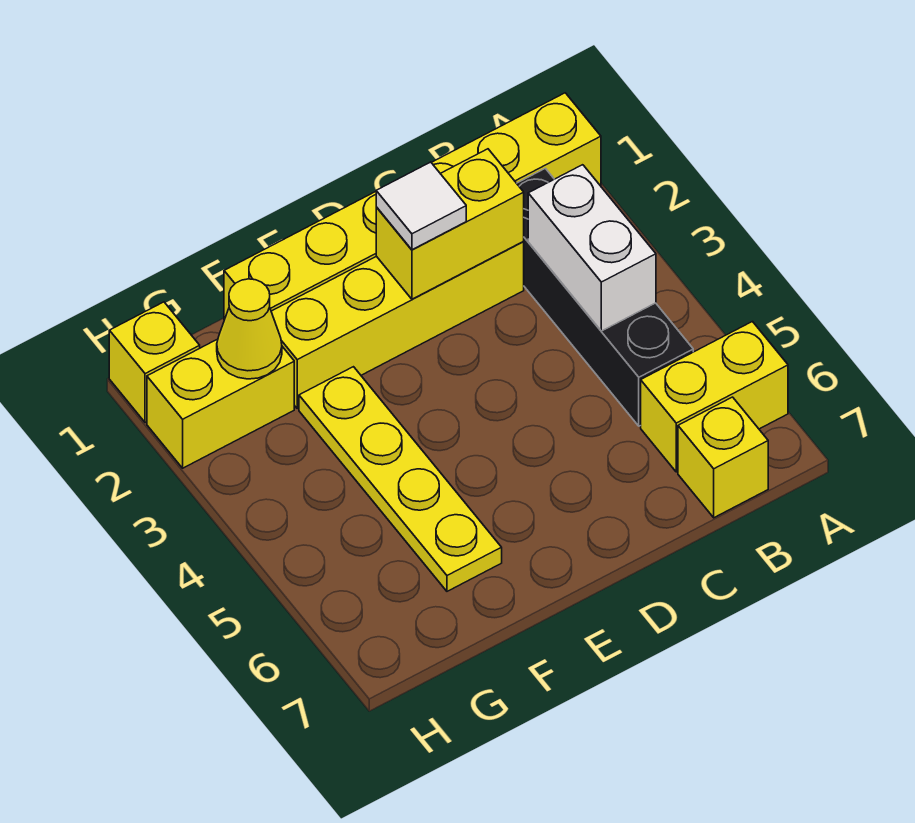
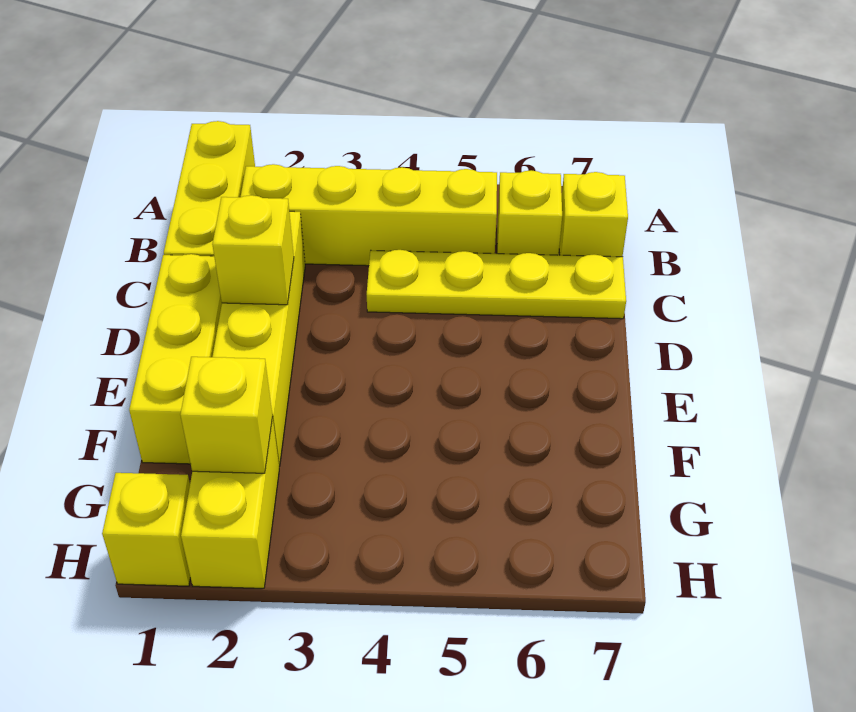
yellow brick A6:B6 level 1 -> yellow brick B6 level 1
black brick B2:B5 level 1 -> yellow brick B2:B5 level 1
white brick B3:B4 level 2 -> none
yellow brick C2:D2 level 2 -> yellow brick D2 level 2
white tile D2 level 3 -> none
yellow plate F3:F6 level 1 -> yellow plate C4:C7 level 1
yellow cone G2 level 2 -> yellow brick G2 level 2

